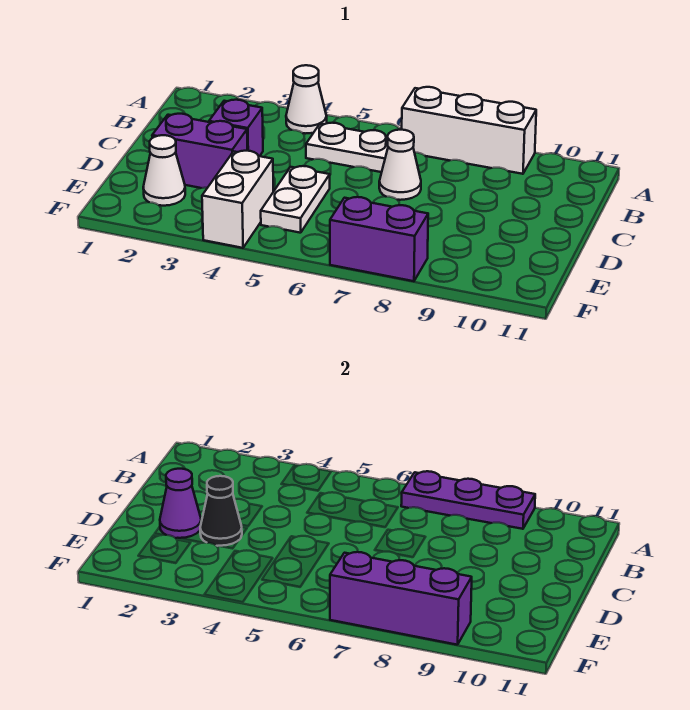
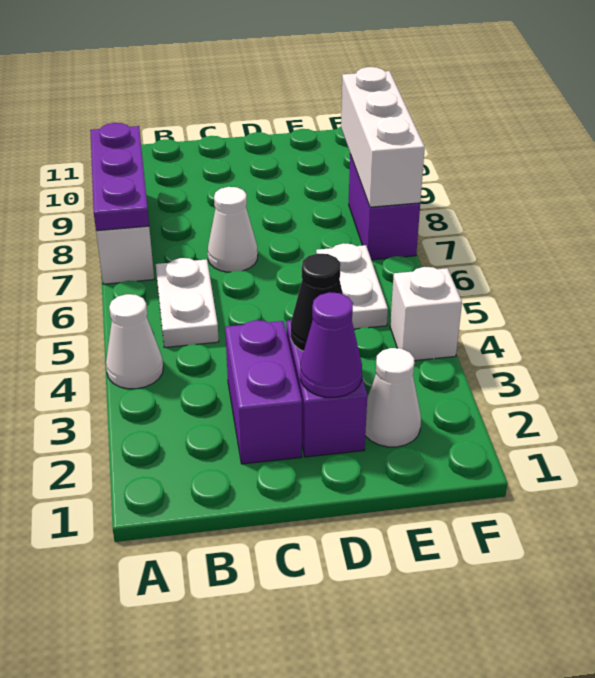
purple brick C3 level 1 -> purple brick C2:C3 level 1
white plate D5:E5 level 1 -> white plate E5:E6 level 1
white brick E4:F4 level 1 -> white brick F4 level 1
purple brick F7:F9 level 2 -> white brick F7:F9 level 2

